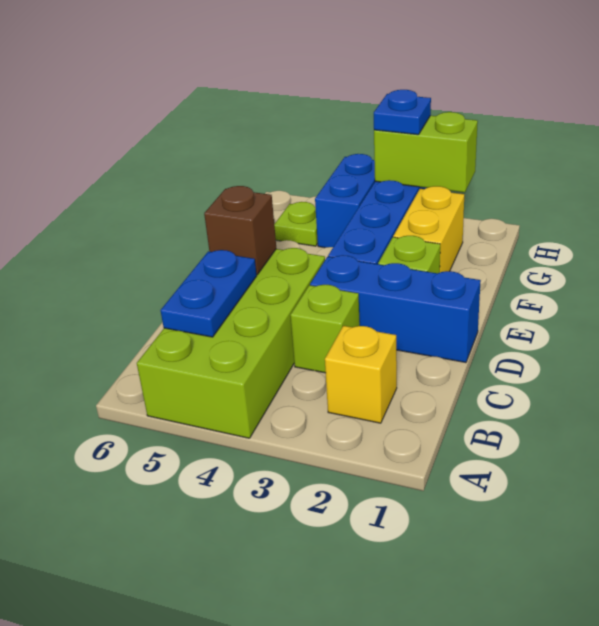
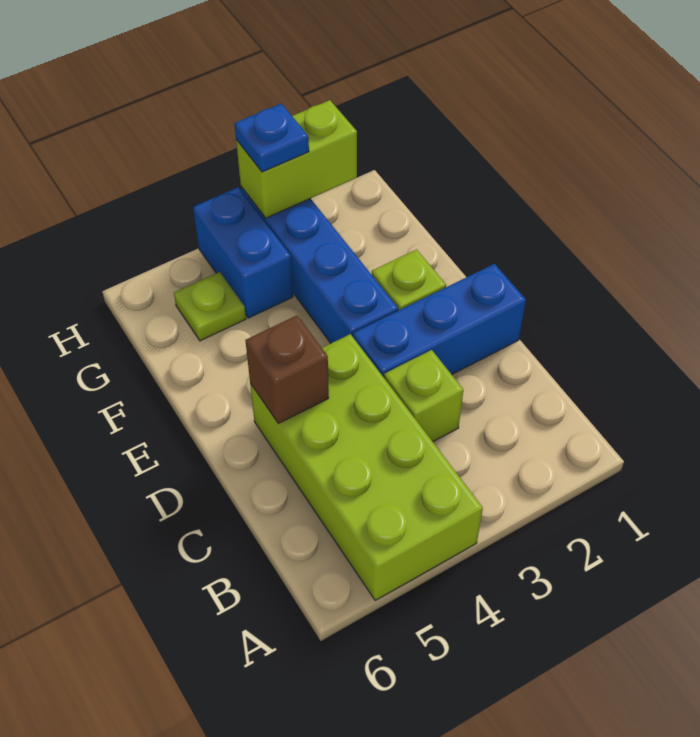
yellow brick B2 level 1 -> none
blue plate B5:C5 level 2 -> none
yellow brick F2:G2 level 1 -> none

